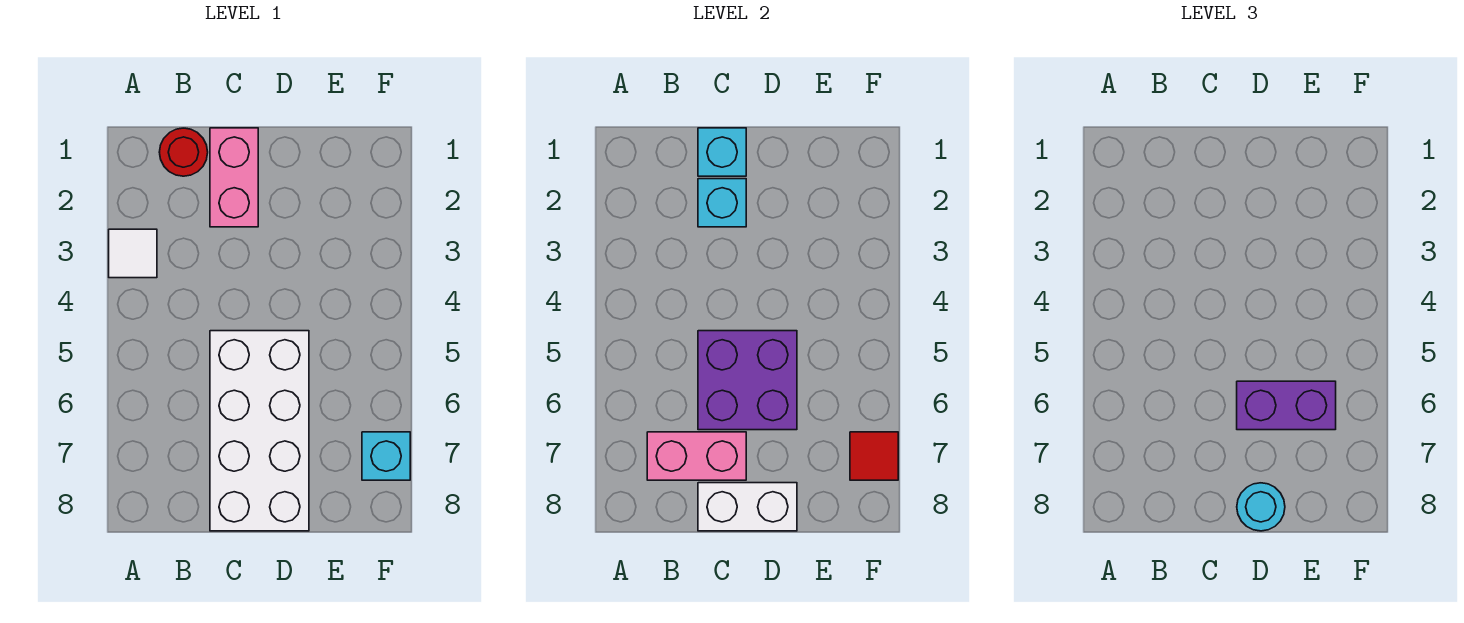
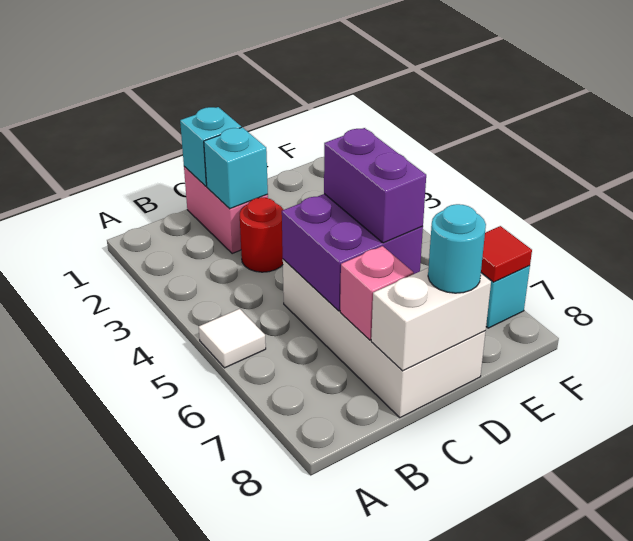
white tile A3 level 1 -> white tile A5 level 1
red round brick B1 level 1 -> red round brick C3 level 1
pink brick B7:C7 level 2 -> pink brick C7 level 2
purple brick D6:E6 level 3 -> purple brick D5:D6 level 3

